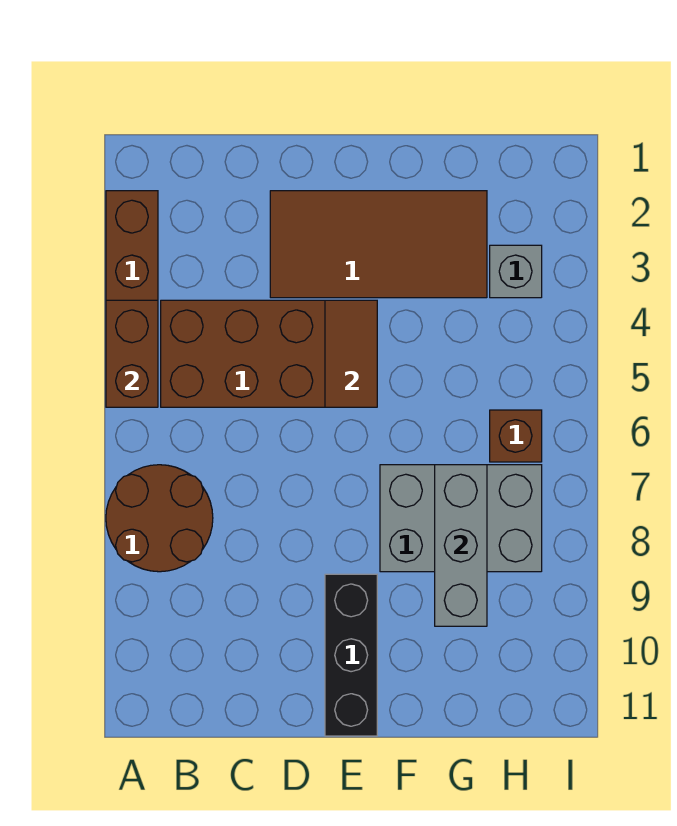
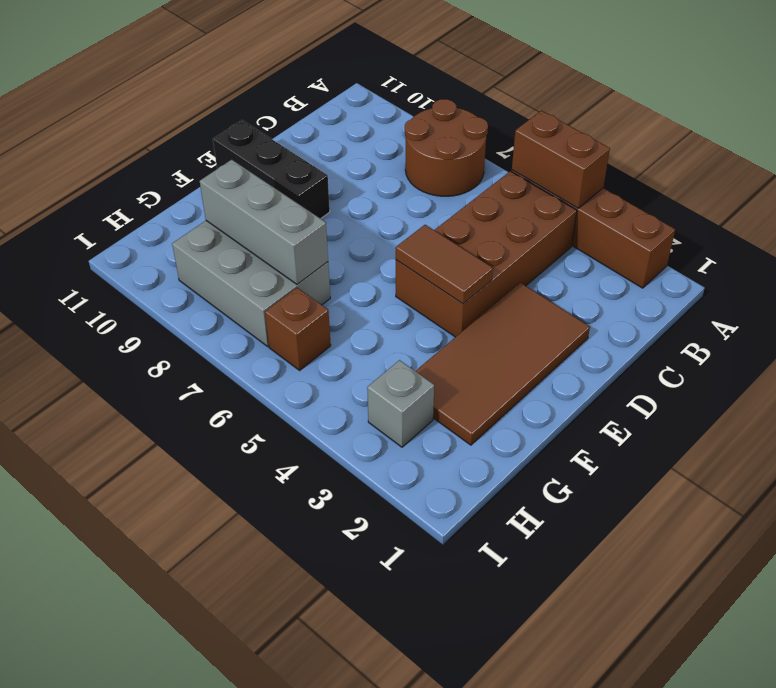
grey brick F7:H8 level 1 -> grey brick G7:H9 level 1

